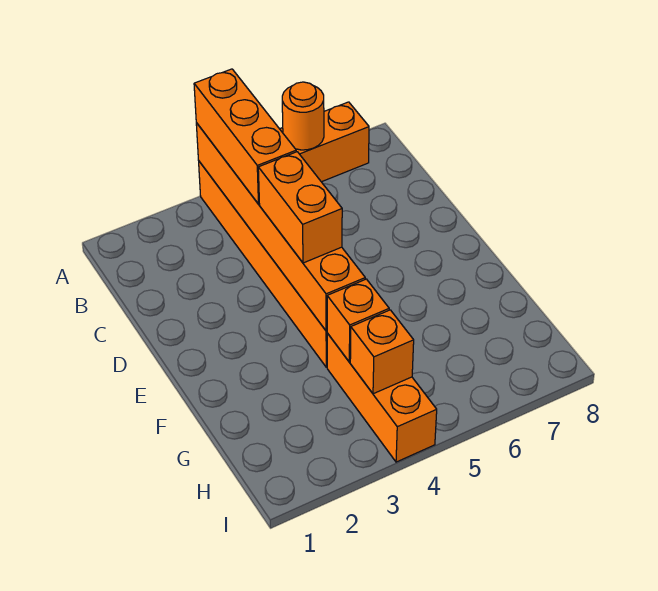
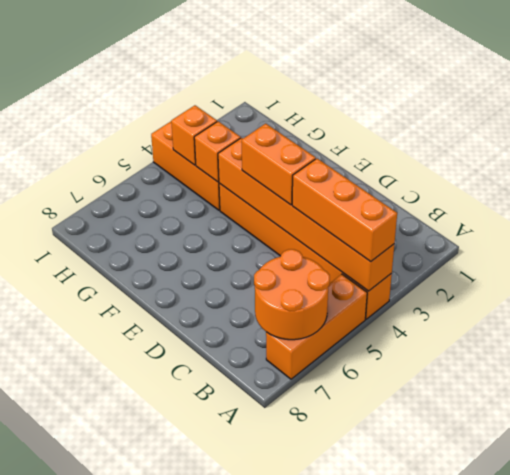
orange round brick A6 level 2 -> orange round brick A6:B7 level 2

